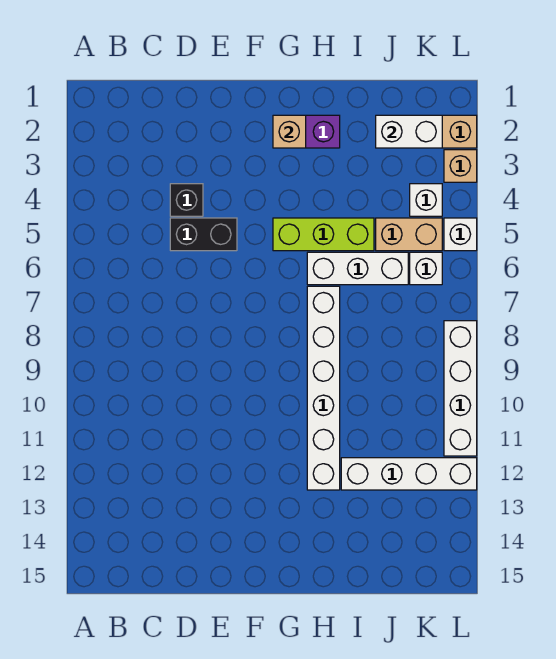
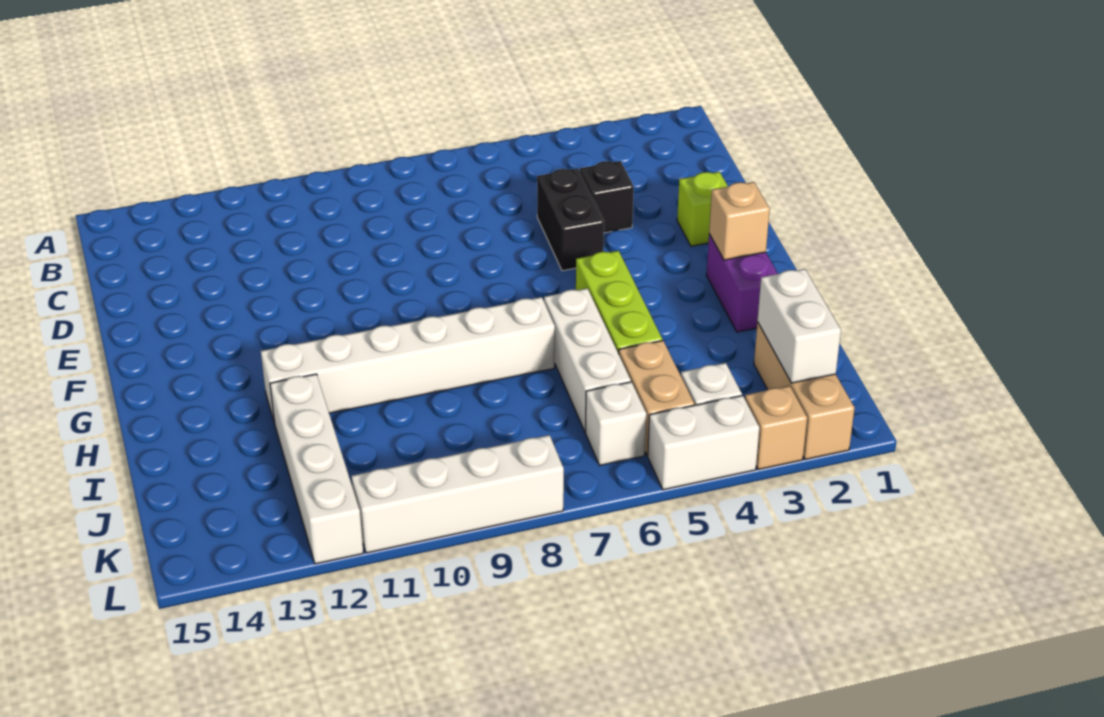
none -> lime brick E2 level 1
white brick L5 level 1 -> white brick L4:L5 level 1

